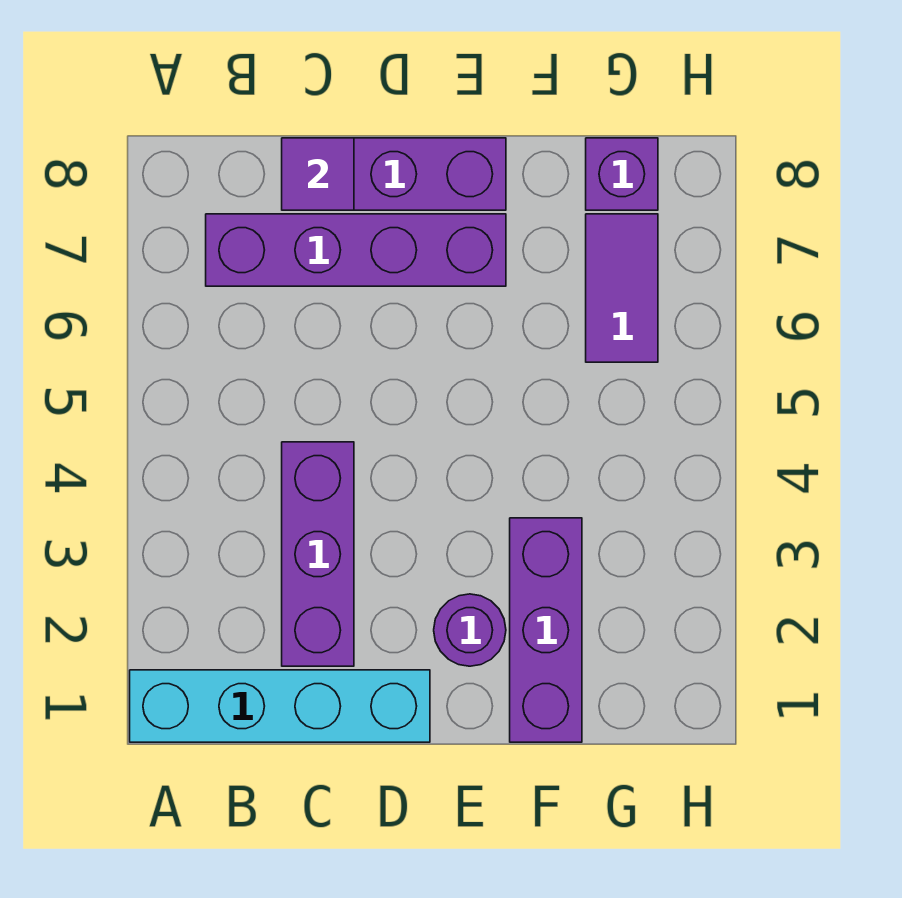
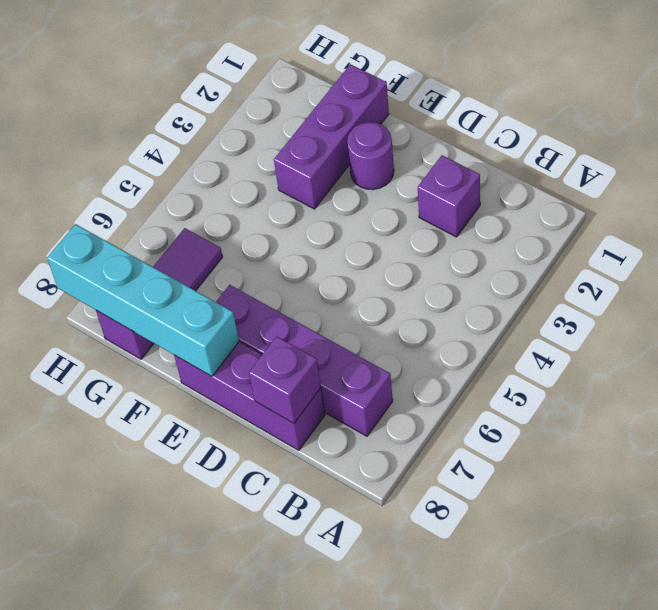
cyan brick A1:D1 level 1 -> cyan brick E8:H8 level 2
purple brick C2:C4 level 1 -> purple brick C2 level 1
purple tile C8 level 2 -> purple brick C8 level 2

